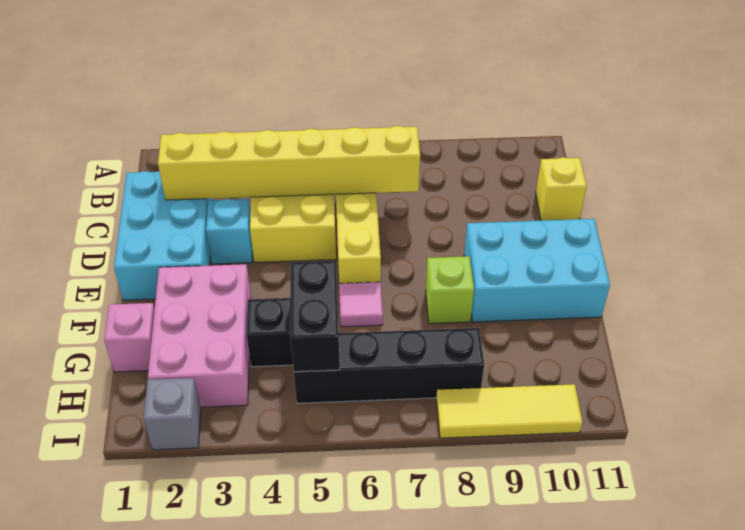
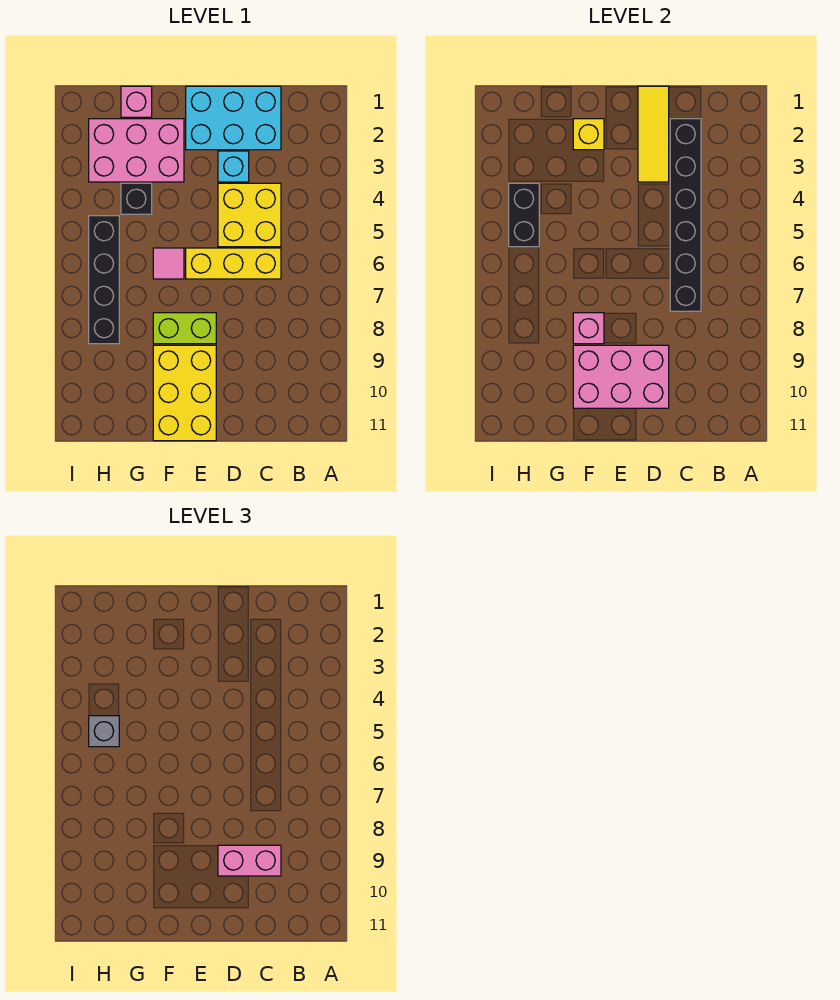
yellow brick C2:C7 level 2 -> black brick C2:C7 level 2
none -> pink brick C9:D9 level 3
yellow brick C11 level 1 -> yellow brick F2 level 2
none -> pink brick D9:F10 level 2
cyan brick E9:F11 level 1 -> yellow brick E9:F11 level 1
lime brick F8 level 1 -> lime brick E8:F8 level 1
none -> pink brick F8 level 2
black brick G5:H5 level 2 -> black brick H4:H5 level 2
grey brick I2 level 1 -> grey brick H5 level 3
yellow tile I8:I10 level 1 -> yellow tile D1:D3 level 2

